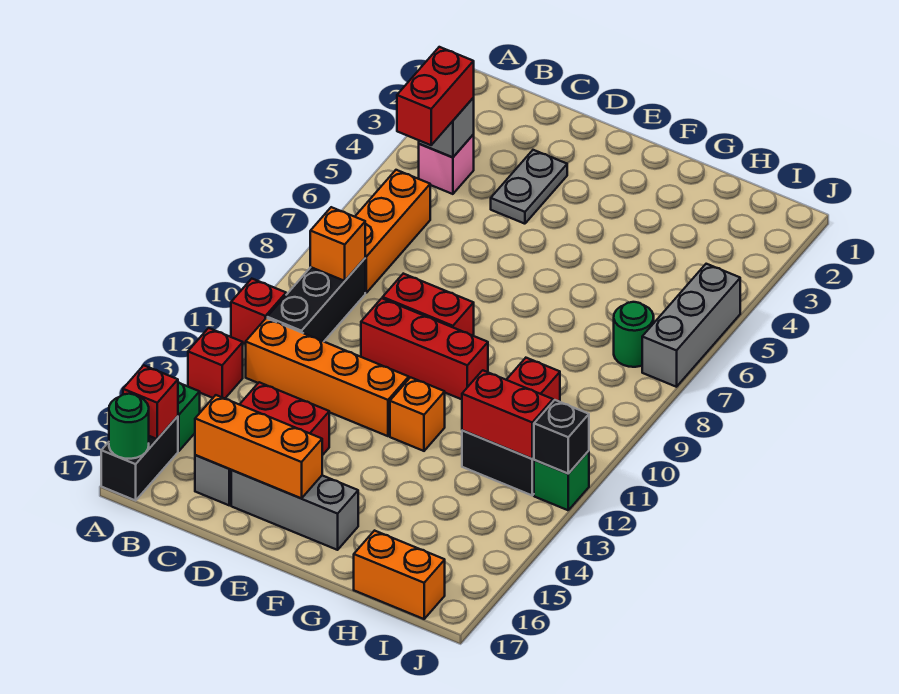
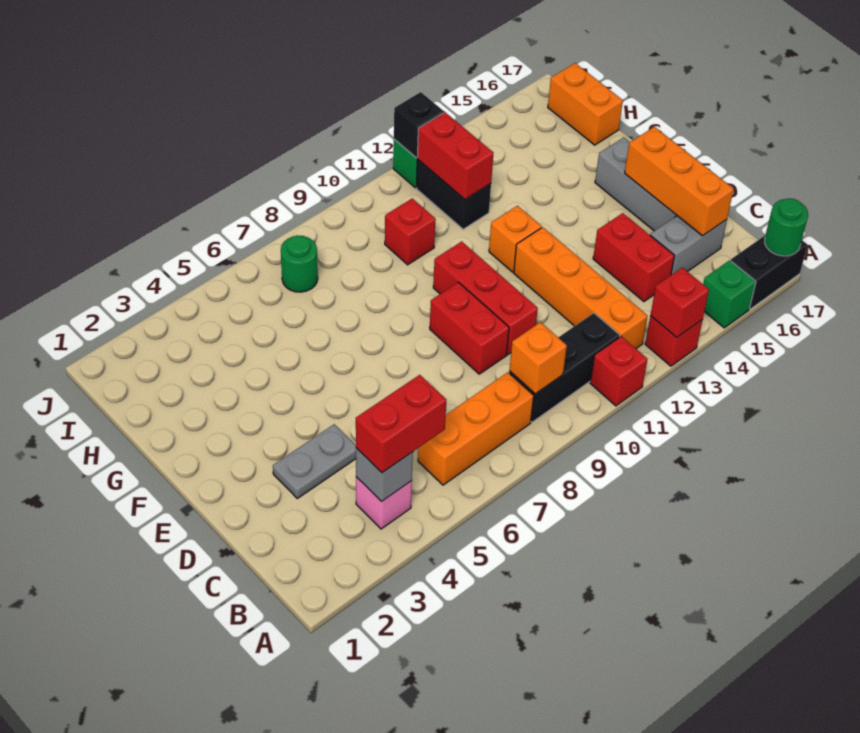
red brick A16 level 2 -> red brick A13 level 2
grey brick J5:J7 level 1 -> none

